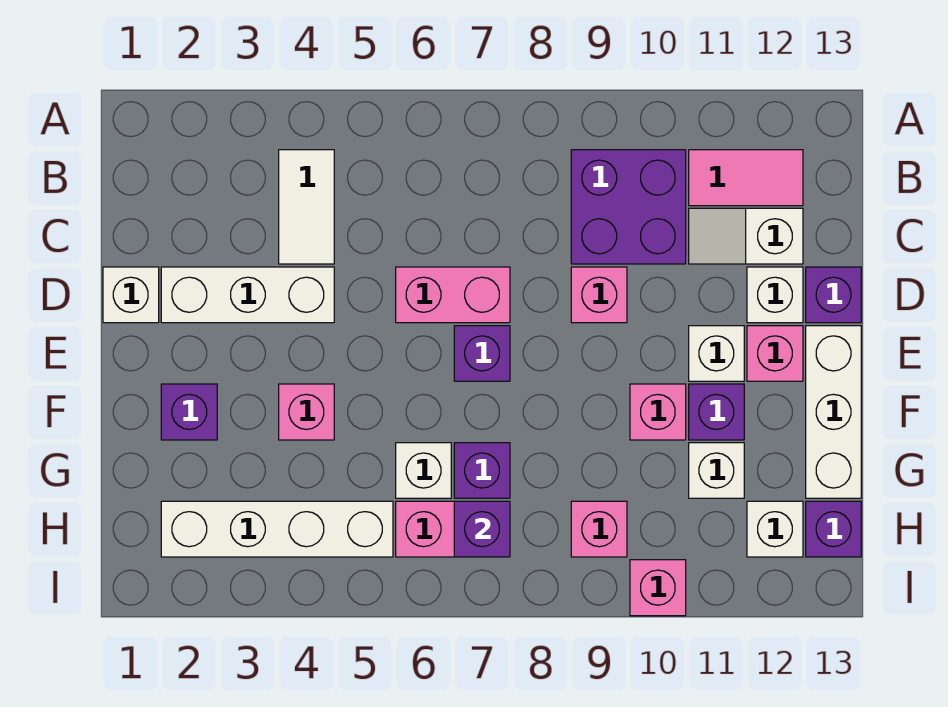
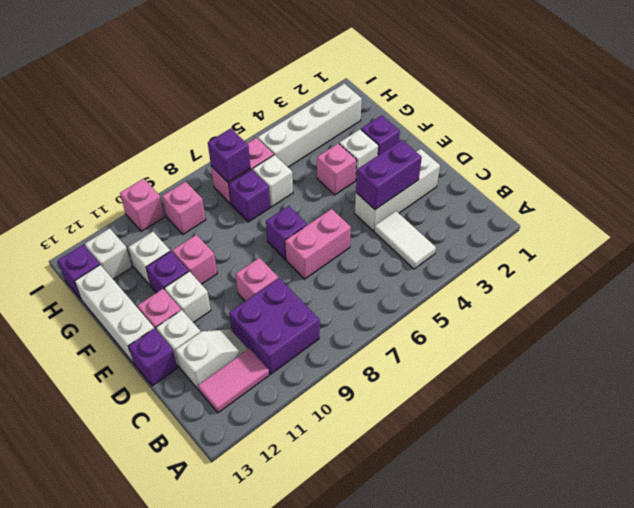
white brick D1 level 1 -> white brick F3 level 1
none -> purple brick D3:D4 level 2

